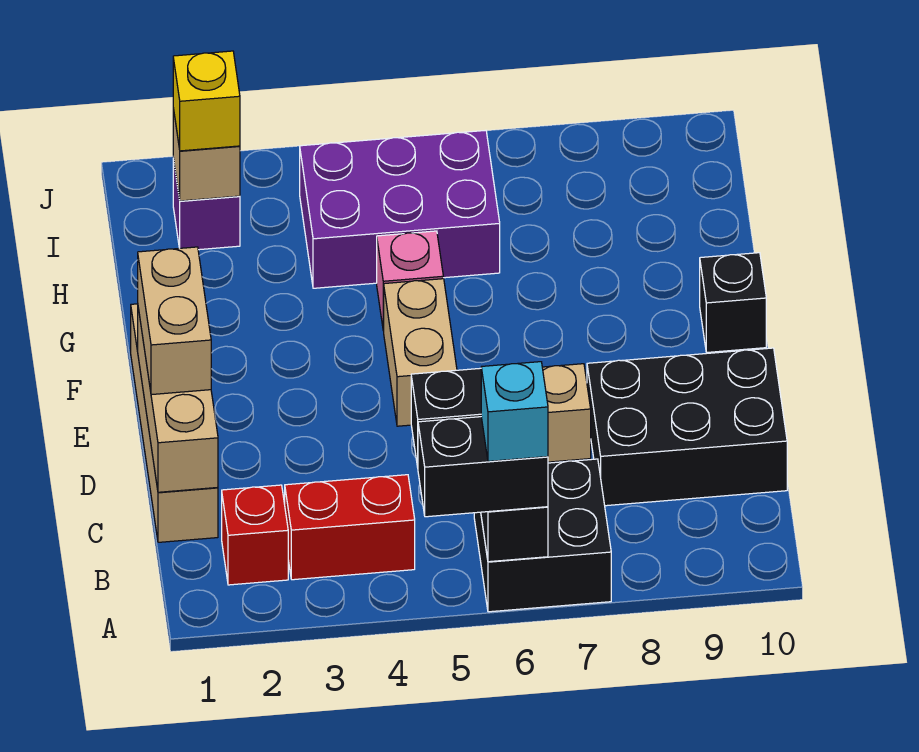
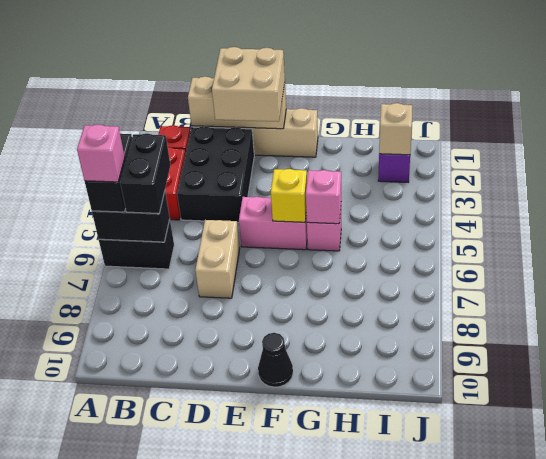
black brick A6:B7 level 1 -> black brick A6:B6 level 1
cyan brick A6 level 4 -> pink brick A6 level 4
black brick C8:D10 level 1 -> black brick C2:D4 level 1
tan brick D1:E1 level 3 -> tan brick D1:E2 level 3
tan brick E5:F5 level 1 -> pink brick E5:F5 level 1
black brick F10 level 1 -> black cone F10 level 1
none -> pink brick G5 level 2
purple brick H4:I6 level 1 -> none
yellow brick I2 level 3 -> yellow brick F5 level 2

